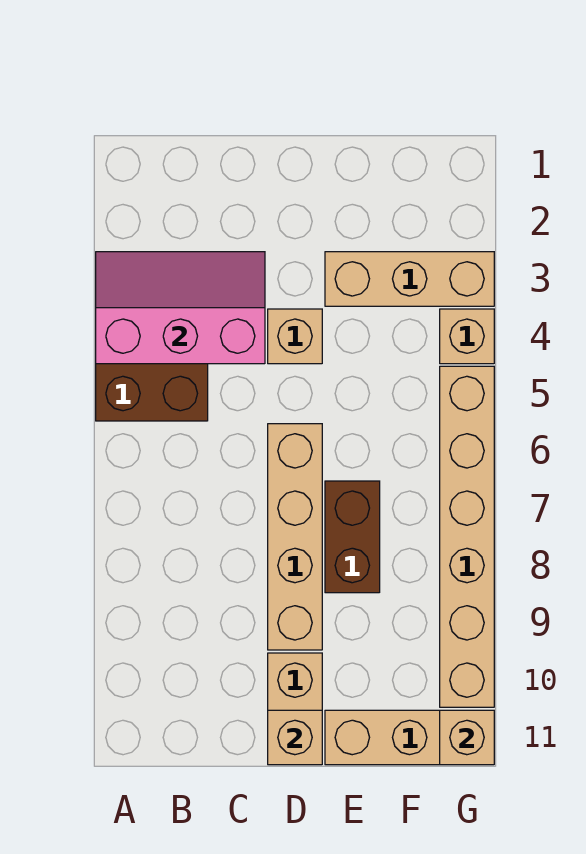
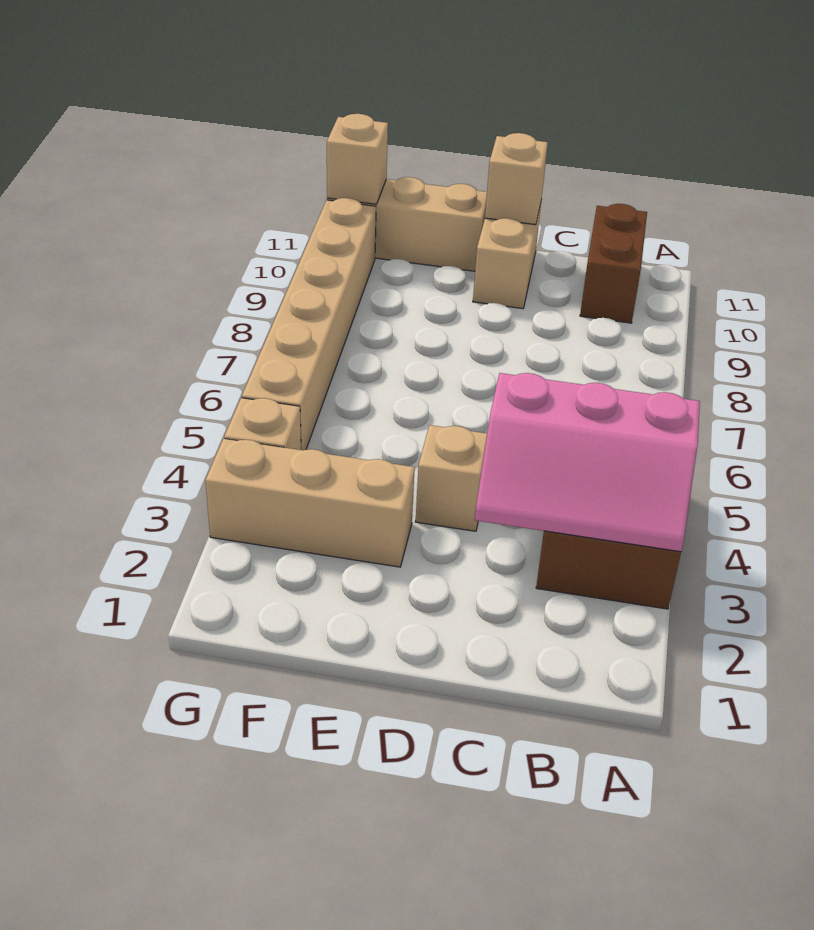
tan brick D6:D9 level 1 -> none
brown brick E7:E8 level 1 -> brown brick B10:B11 level 1

